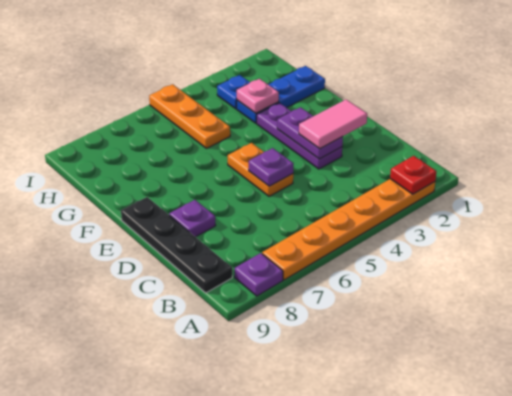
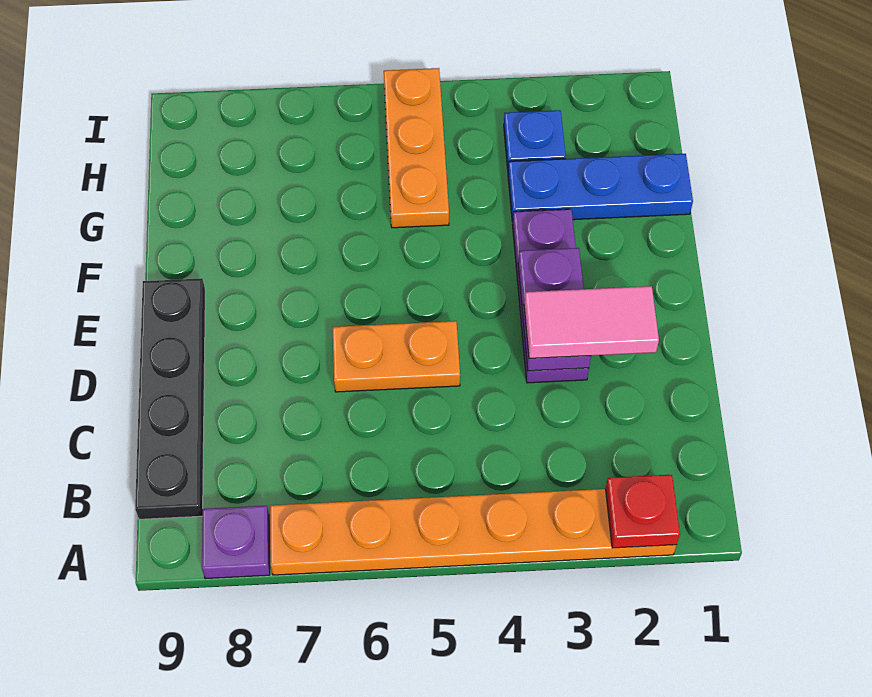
orange plate D5:E5 level 1 -> orange plate D5:D6 level 1
purple plate D5 level 2 -> none
purple plate D8 level 1 -> none
pink plate G3 level 2 -> none

